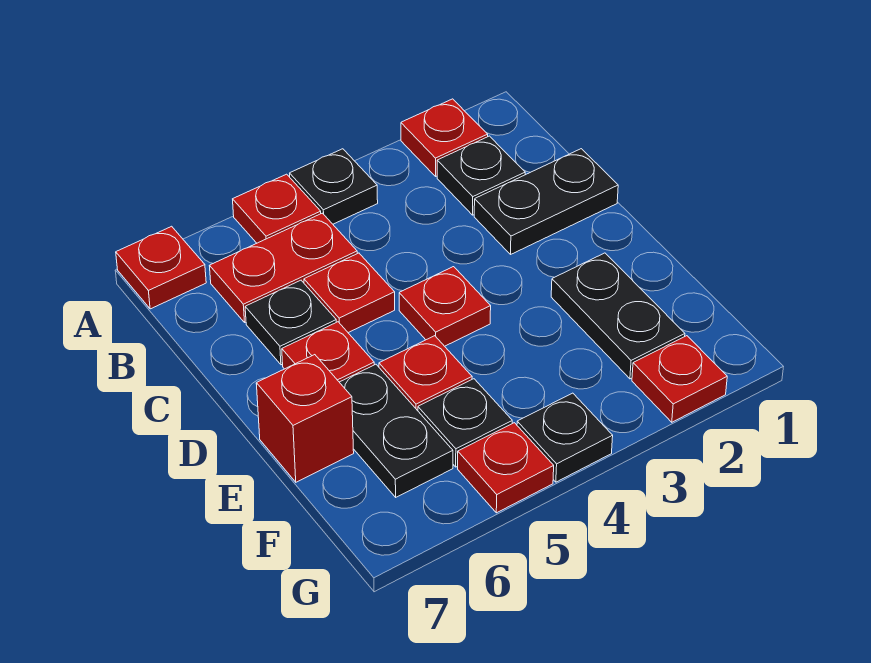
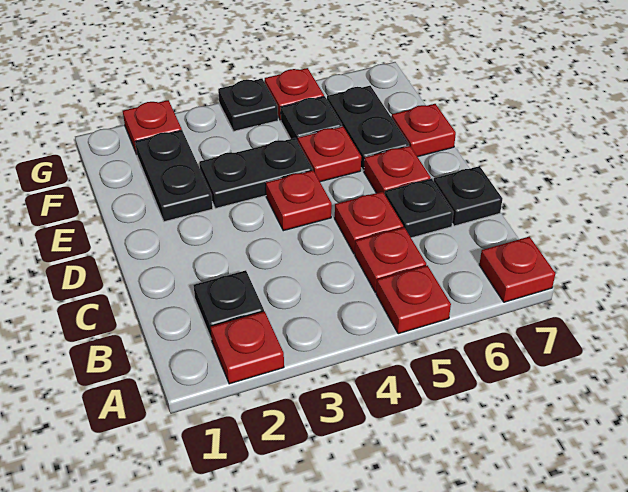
black plate A4 level 1 -> black plate C7 level 1
red plate B5:B6 level 1 -> red plate B5 level 1
black plate C1:C2 level 1 -> black plate E3:E4 level 1
red brick E7 level 1 -> red plate E7 level 1

